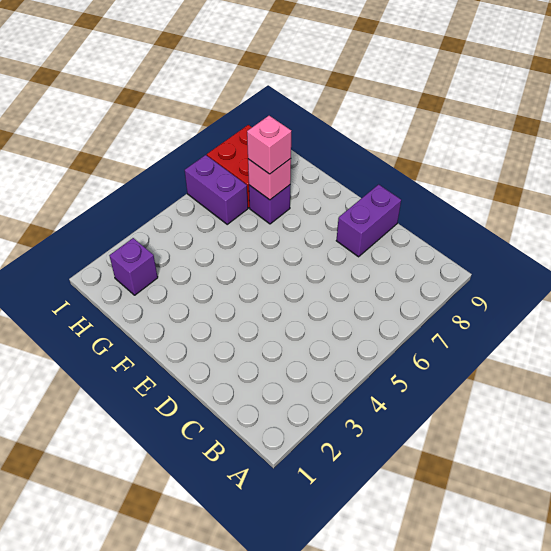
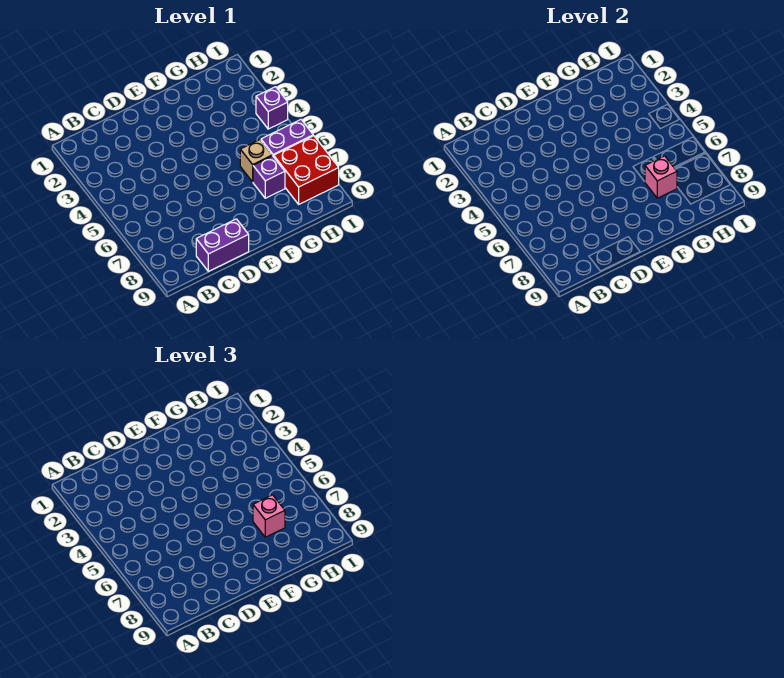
purple brick D8:D9 level 1 -> purple brick C9:D9 level 1
none -> tan brick G6 level 1
purple brick H2 level 1 -> purple brick I4 level 1

